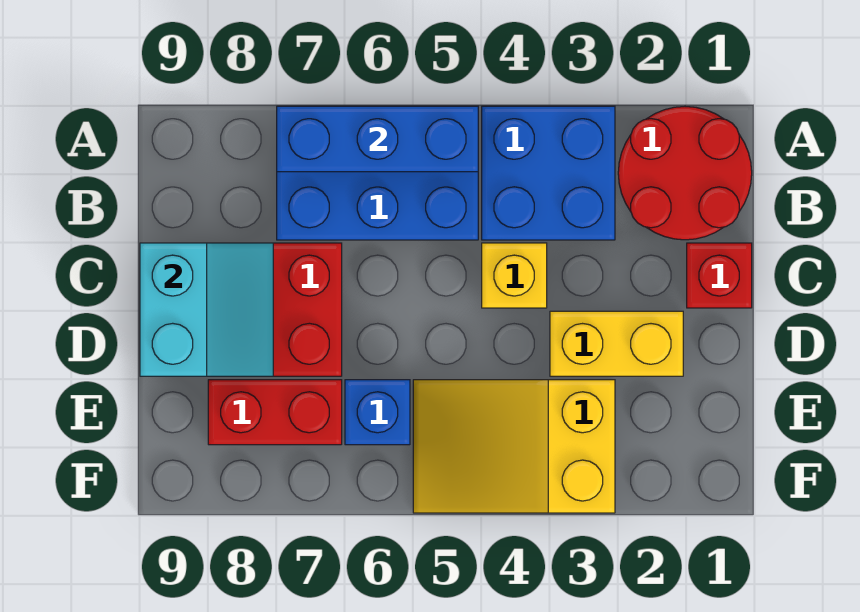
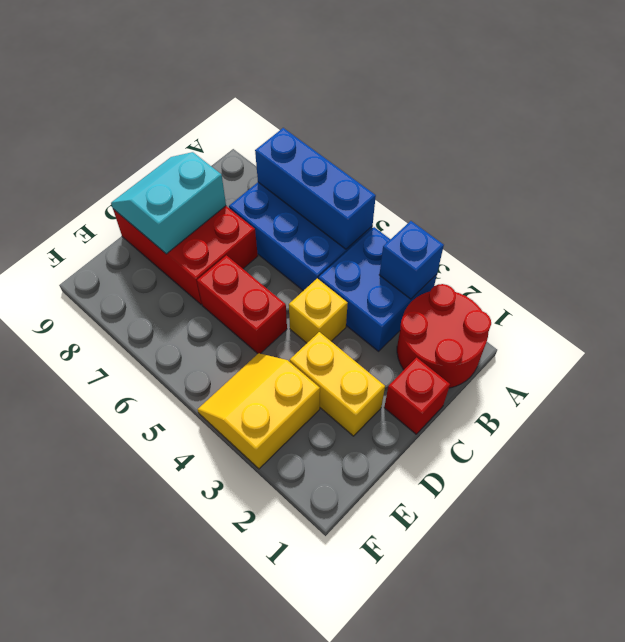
cyan slope C8:D9 level 2 top 9 -> cyan slope C8:D9 level 2 top 8
yellow slope E3:F5 level 1 top 3 -> yellow slope E3:F4 level 1 top 3
blue brick E6 level 1 -> blue brick A3 level 2
red brick E7:E8 level 1 -> red brick D5:D6 level 1

